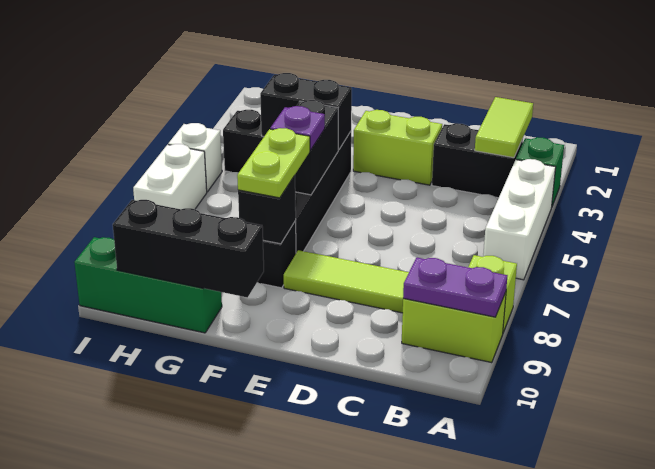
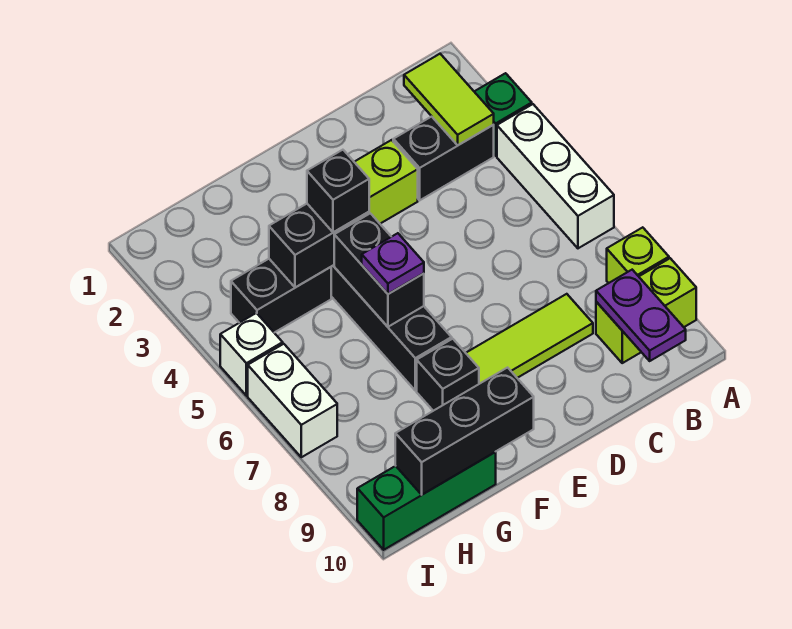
purple plate A9:B9 level 2 -> purple plate B9:B10 level 2
lime plate F7:F8 level 3 -> none
black brick F8 level 2 -> black brick F4 level 3

